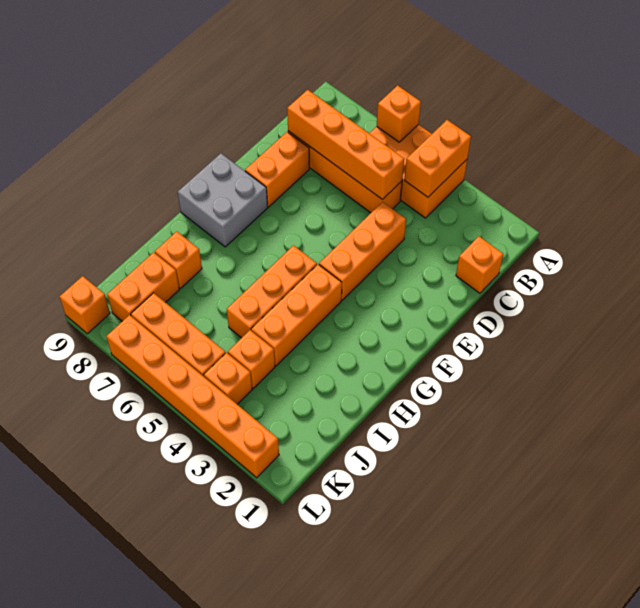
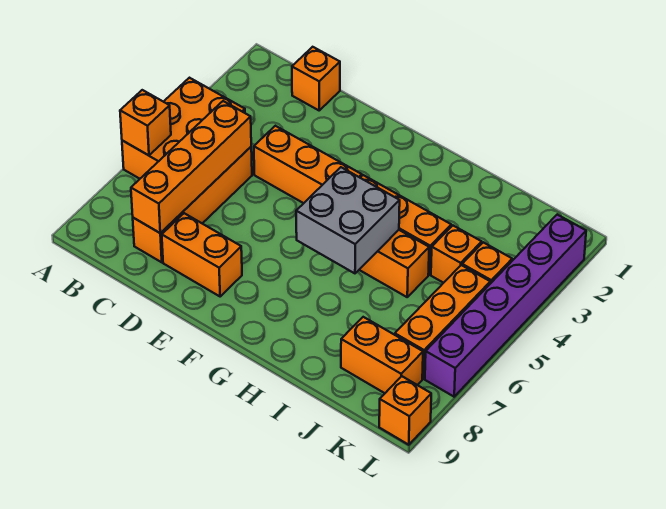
orange brick A4:B4 level 2 -> none
grey brick F8:G9 level 1 -> grey brick G5:H6 level 2
orange brick I8 level 1 -> none
orange brick L2:L7 level 1 -> purple brick L2:L7 level 1

